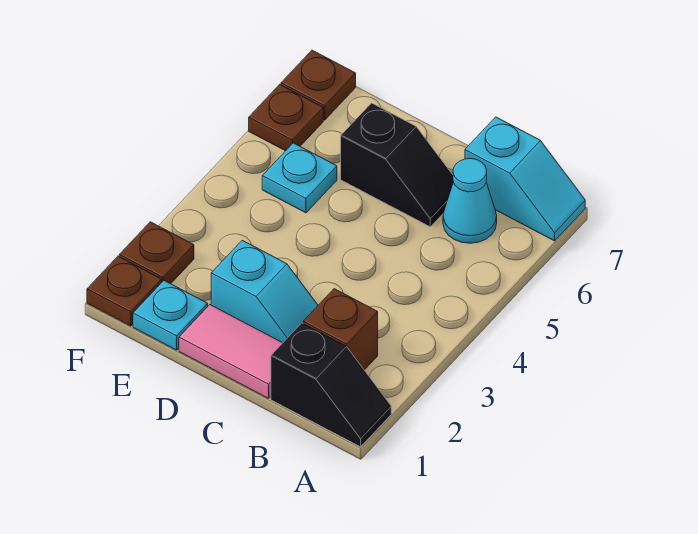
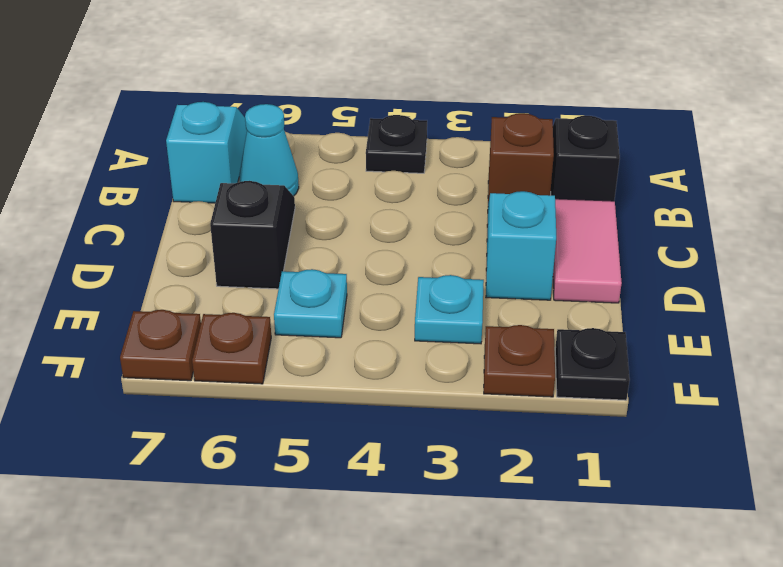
none -> black plate A4 level 1
cyan plate E1 level 1 -> cyan plate E3 level 1
brown plate F1 level 1 -> black plate F1 level 1

